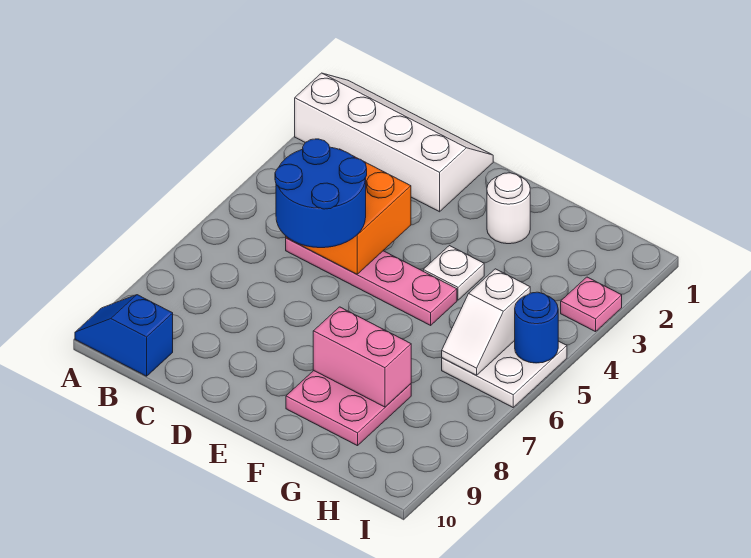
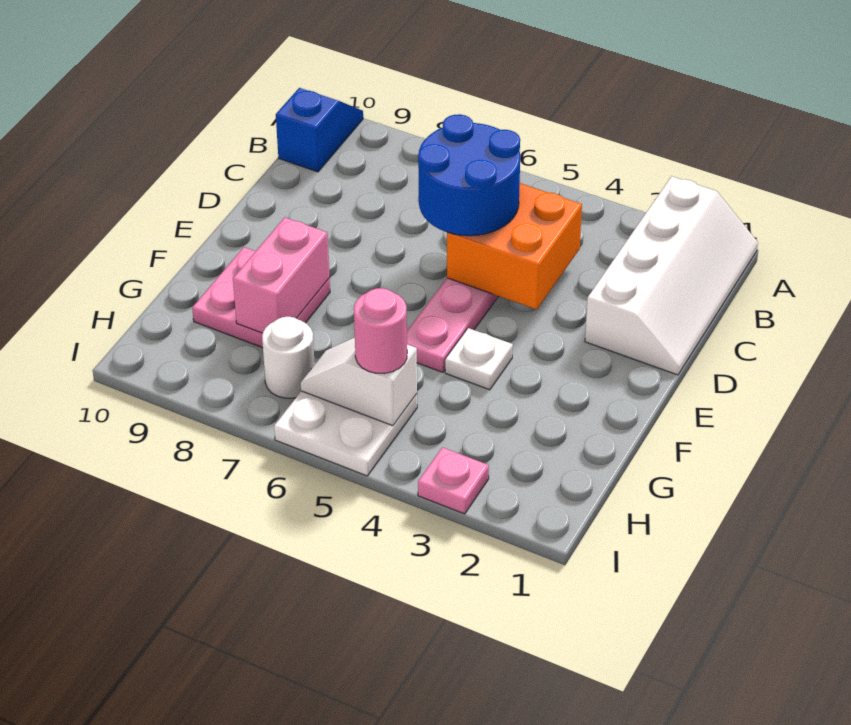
white round brick F2 level 1 -> white round brick H7 level 1
none -> pink round brick H5 level 3
blue round brick I5 level 2 -> none

